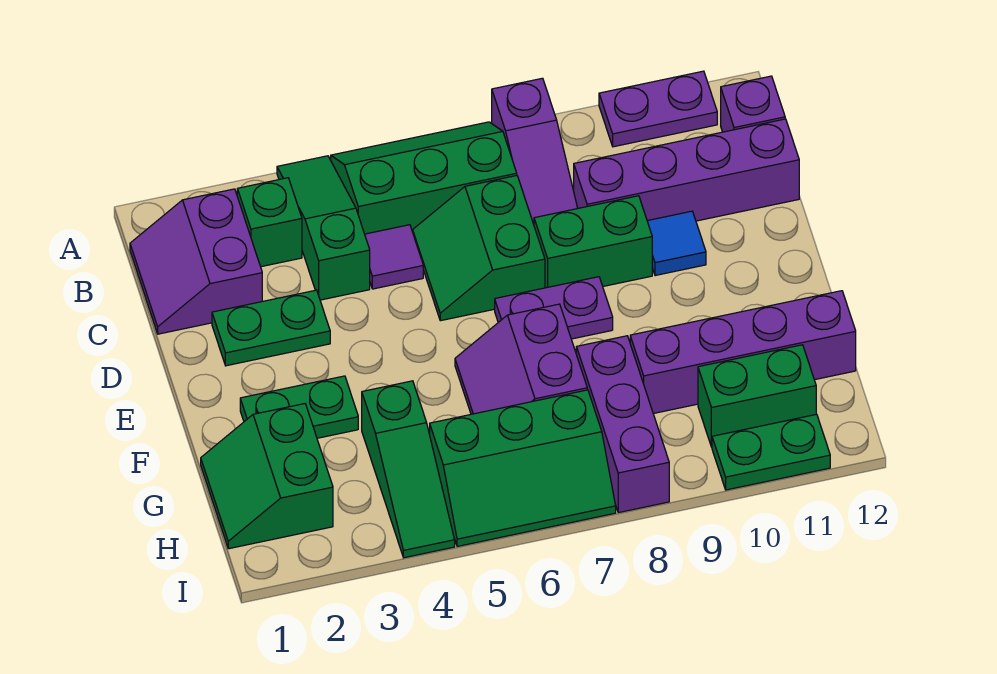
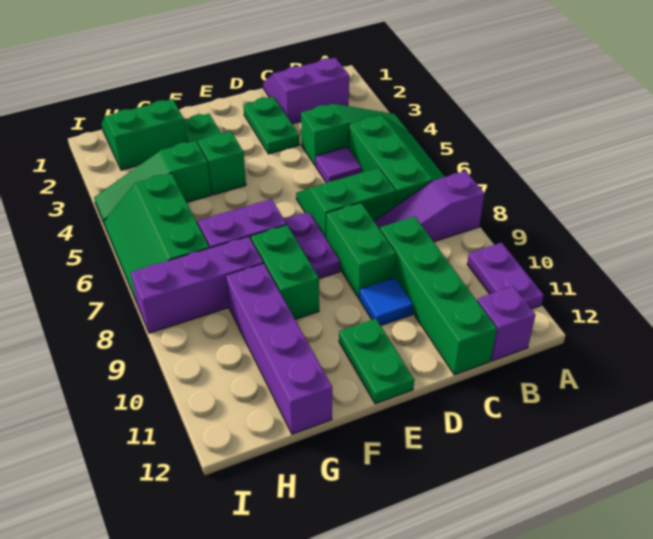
green brick B3 level 1 -> green brick F4 level 1
purple brick C9:C12 level 1 -> green brick C9:C12 level 1
green brick H10:H11 level 1 -> green brick F8:F9 level 1
green plate I10:I11 level 1 -> green plate E11:E12 level 1

